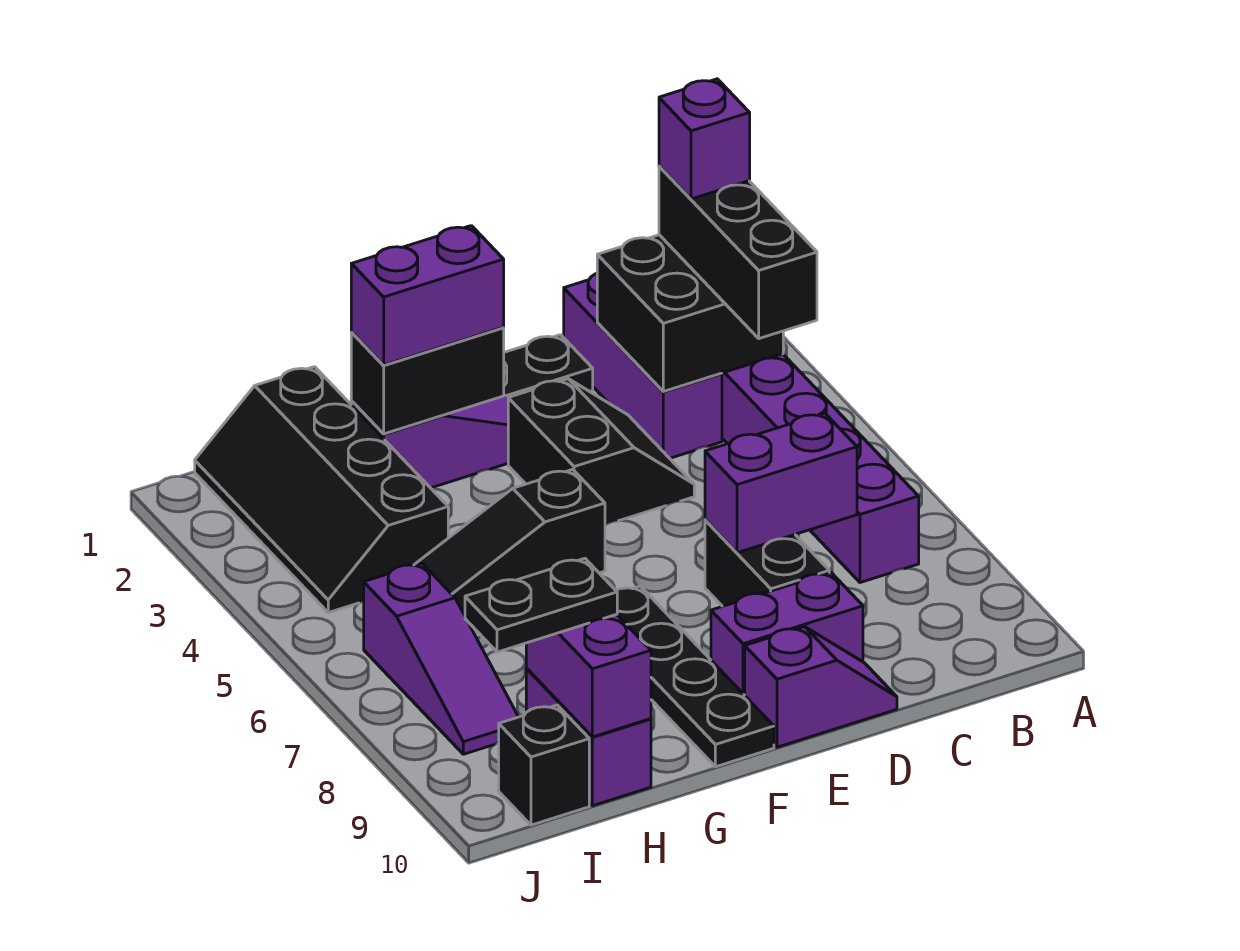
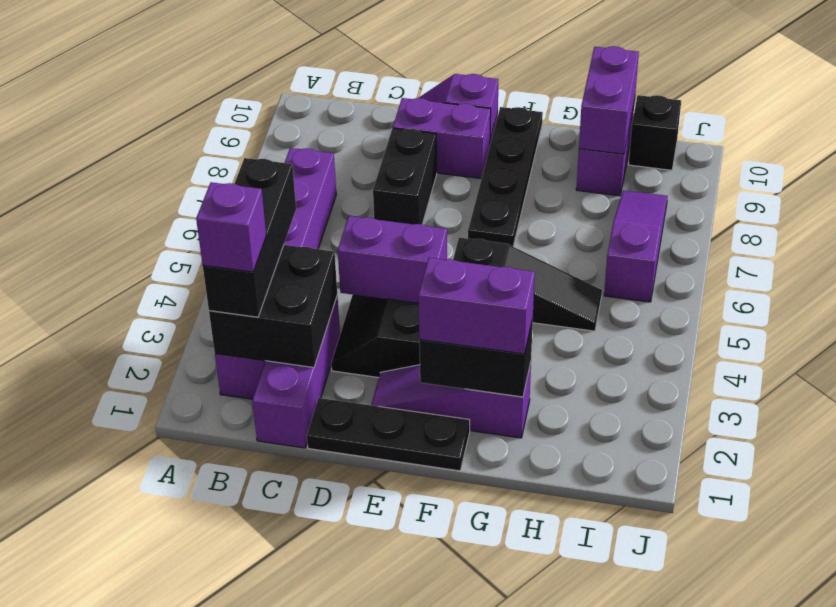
purple brick C7:D7 level 2 -> purple brick D4:E4 level 2
black slope H1:I4 level 1 top H -> none
black plate H9:I9 level 3 -> none

